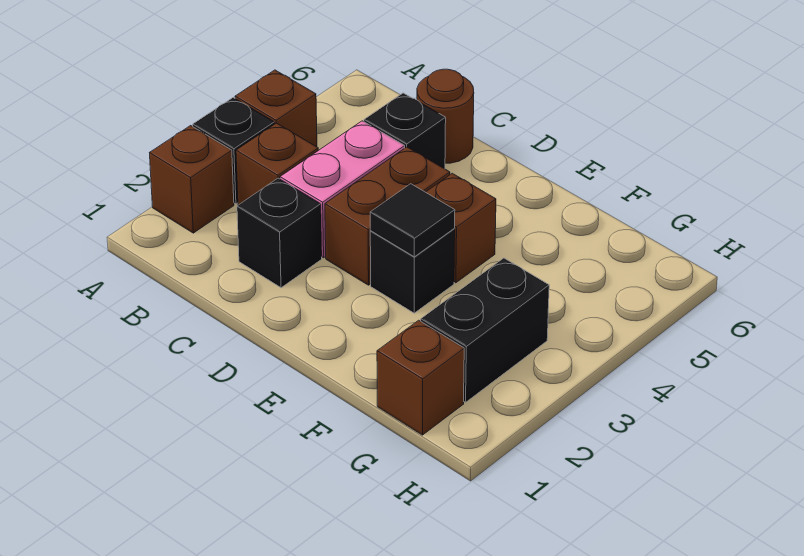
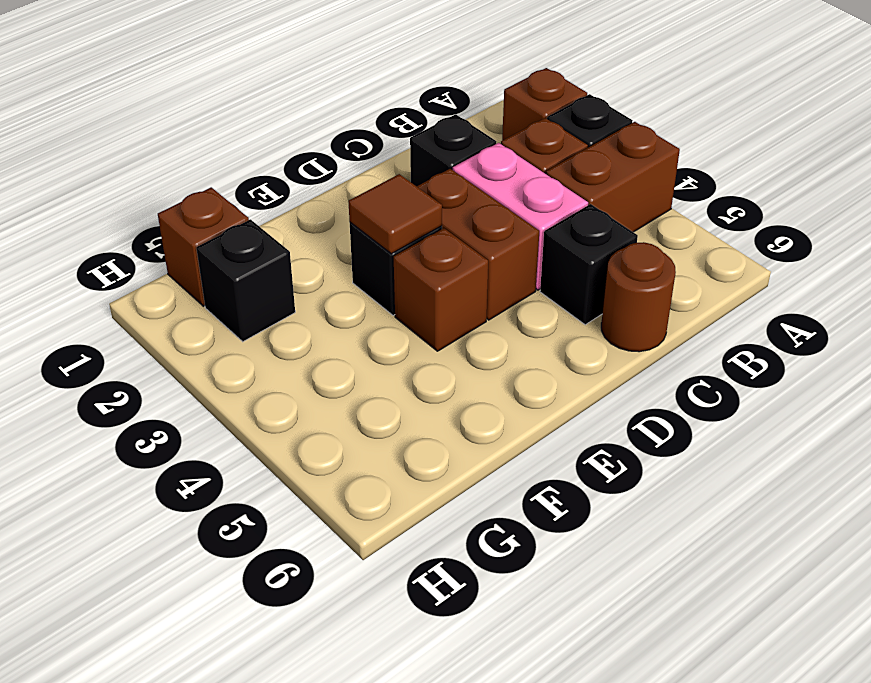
brown brick A4 level 1 -> brown brick A4:B4 level 1
black tile E3 level 2 -> brown tile E3 level 2
black brick G2:G3 level 1 -> black brick G2 level 1

